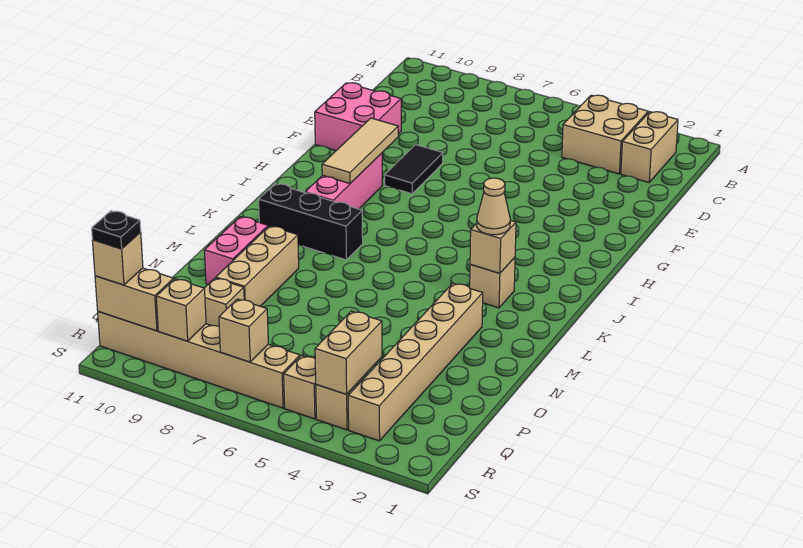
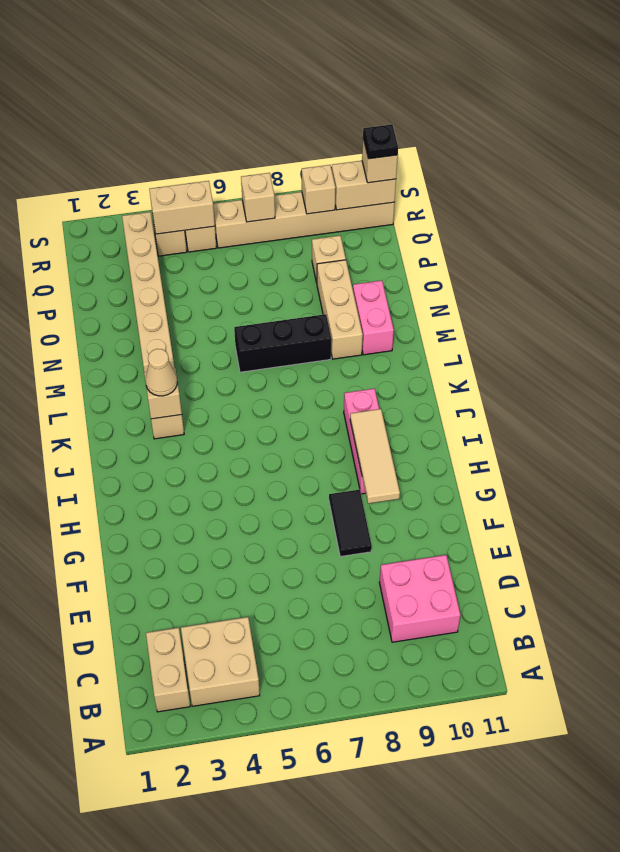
pink brick E10:F11 level 1 -> pink brick C9:D10 level 1
black brick K8:K10 level 1 -> black brick M6:M8 level 1
tan brick Q4:R4 level 2 -> tan brick R4:R5 level 2

